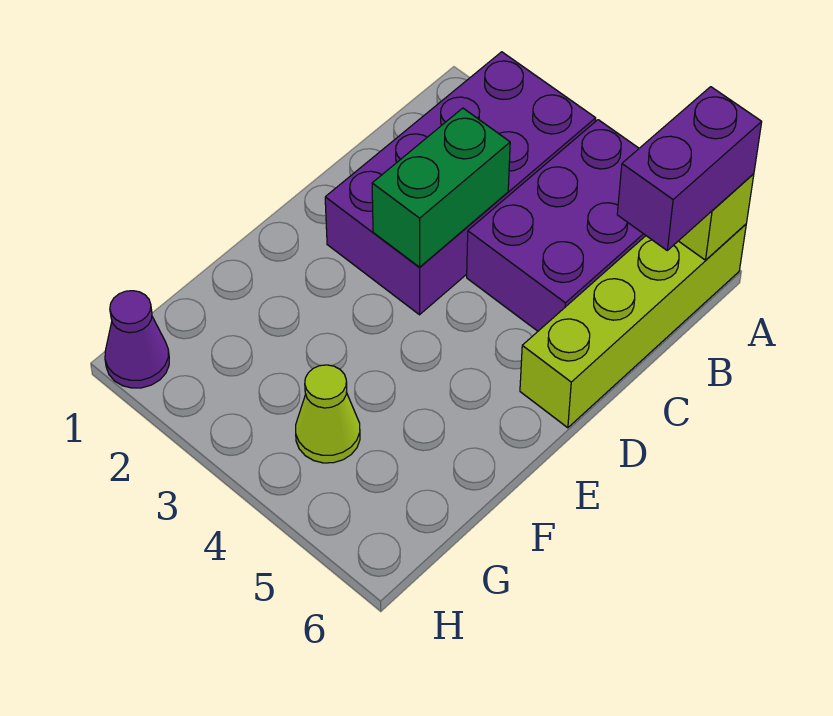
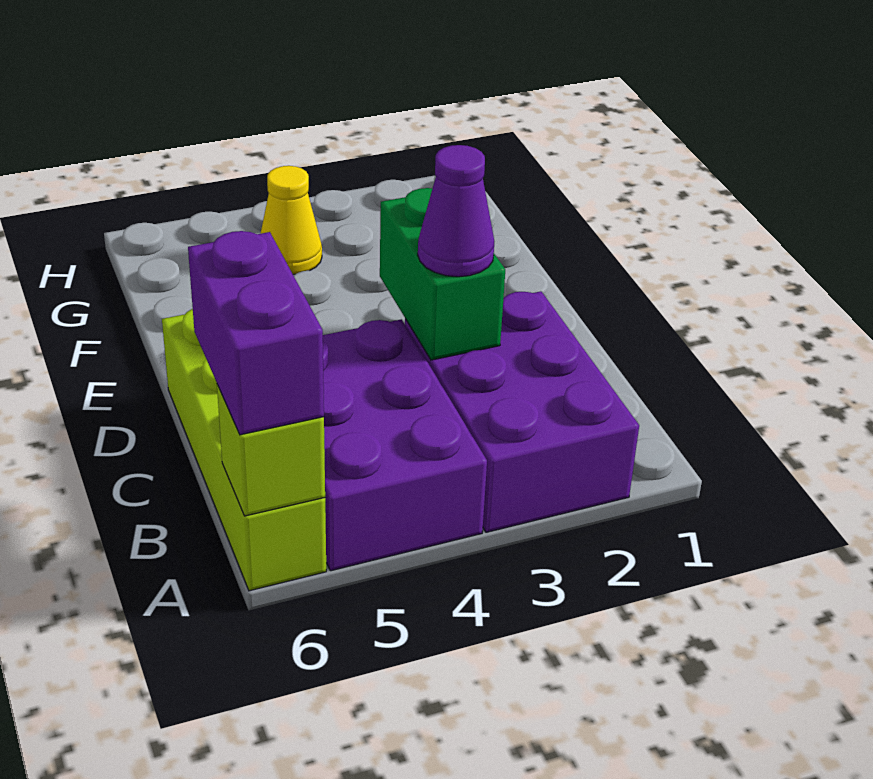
purple brick A2:D3 level 1 -> purple brick A2:C3 level 1
lime cone G4 level 1 -> yellow cone G4 level 1
purple cone H1 level 1 -> purple cone C3 level 3

